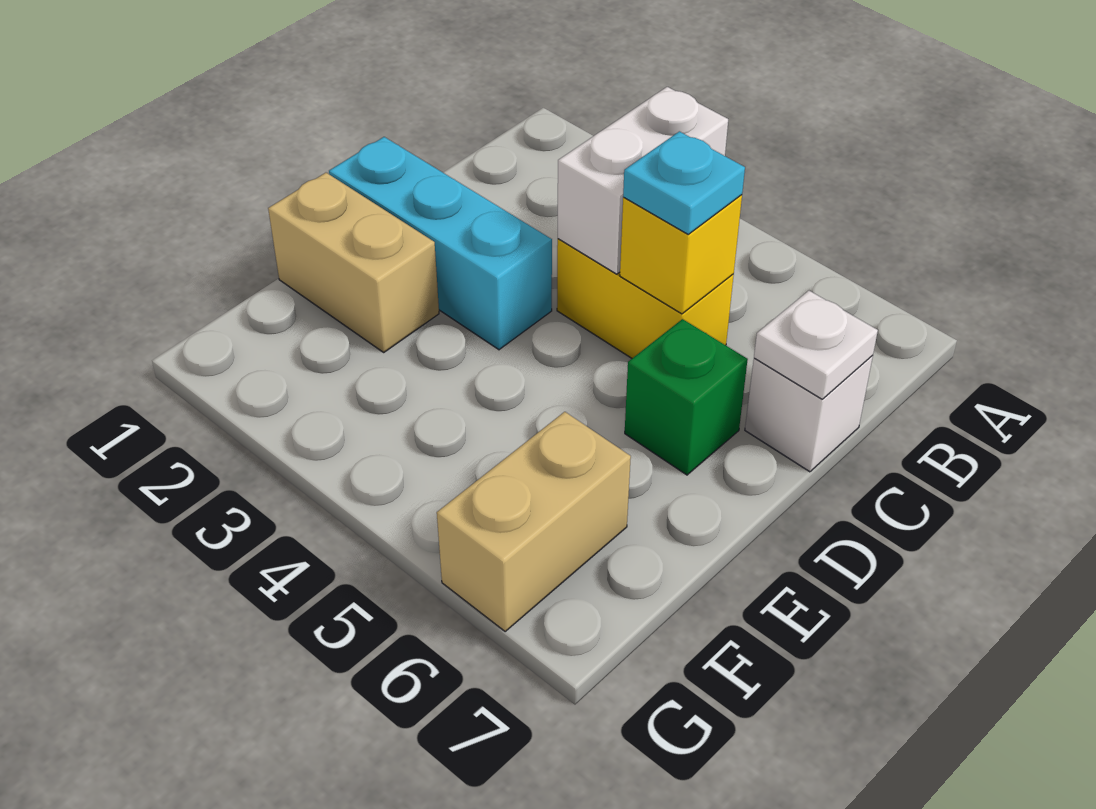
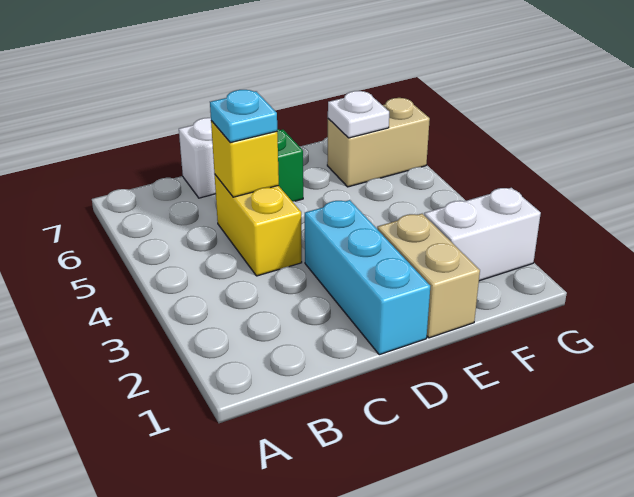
white brick B4:C4 level 2 -> white brick F2:G2 level 1
white plate C7 level 2 -> white plate F6 level 2

